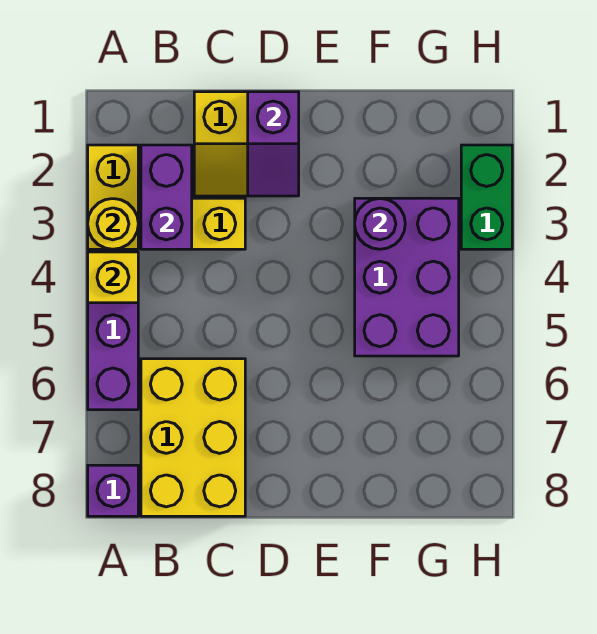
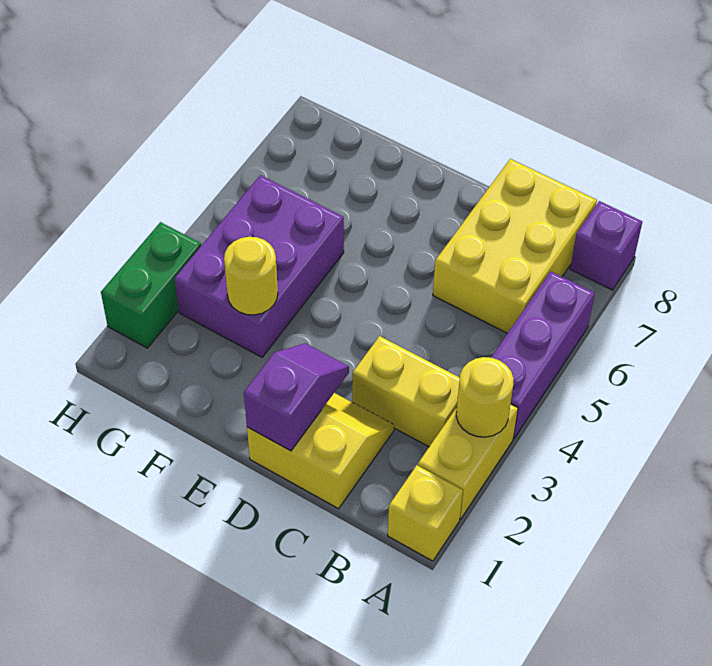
yellow brick A4 level 2 -> yellow brick A1 level 1
purple brick B2:B3 level 2 -> none
purple round brick F3 level 2 -> yellow round brick F3 level 2

